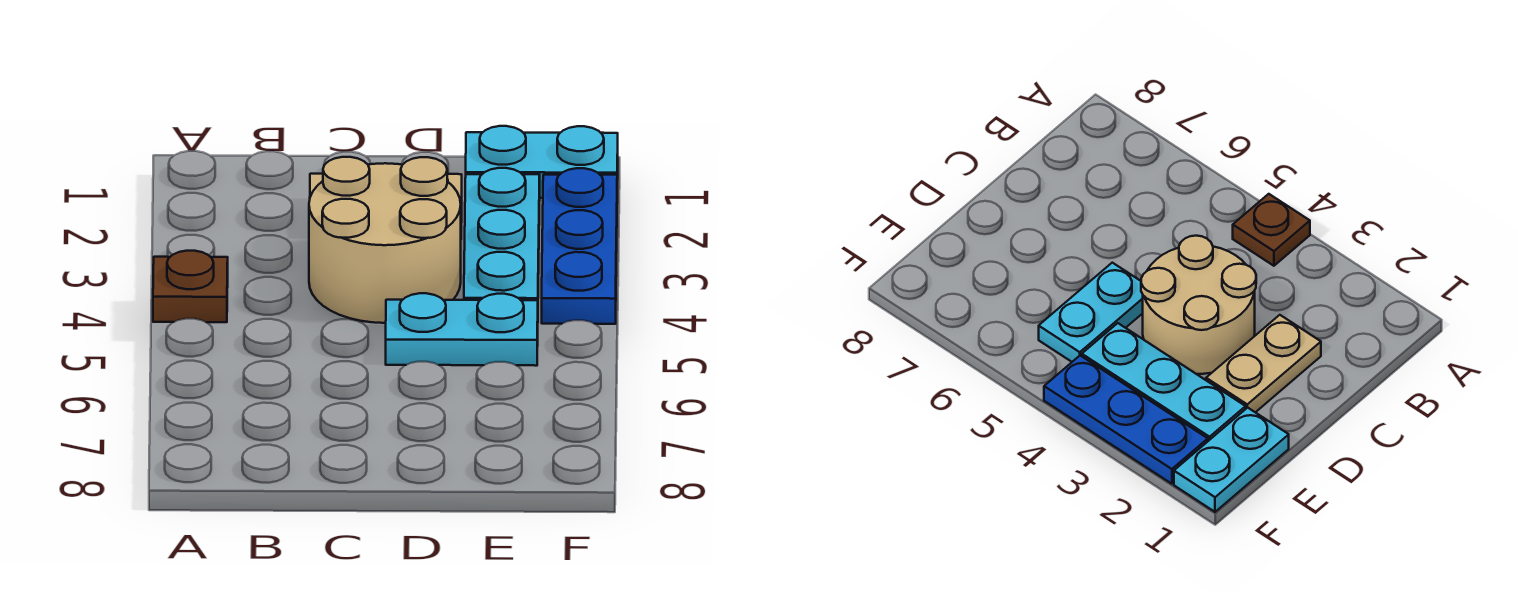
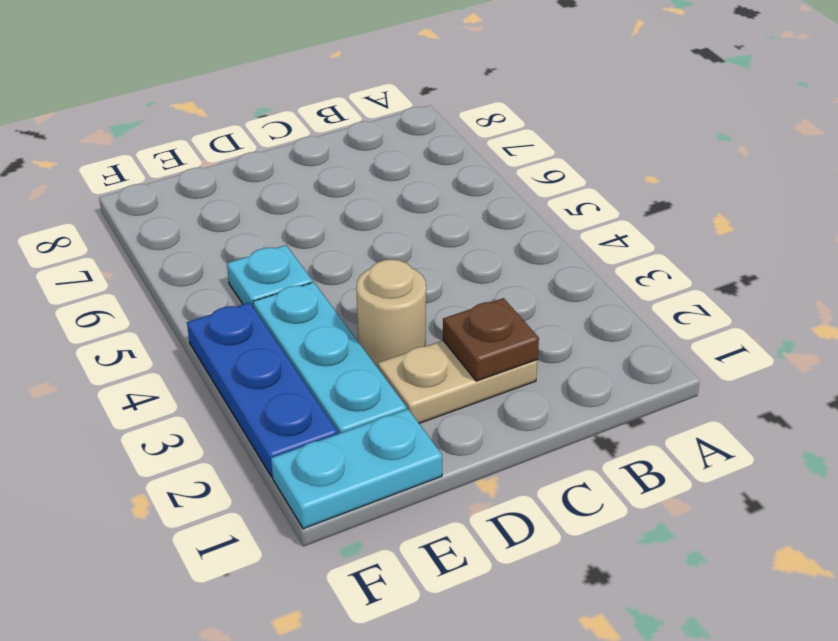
brown plate A4 level 1 -> brown plate C2 level 2
tan round brick C3:D4 level 1 -> tan round brick D3 level 1
cyan plate D5:E5 level 1 -> cyan plate E5 level 1

